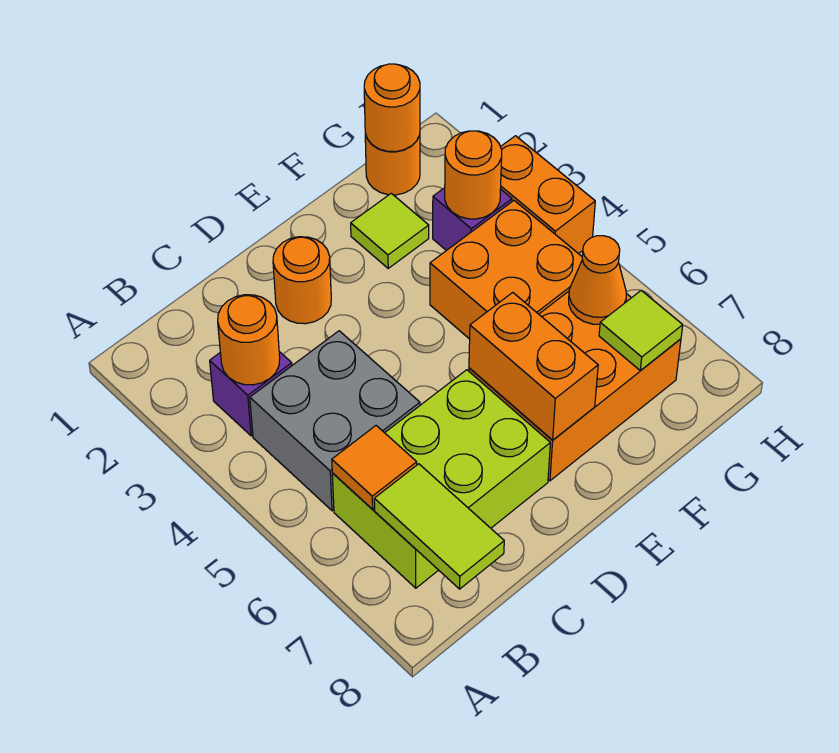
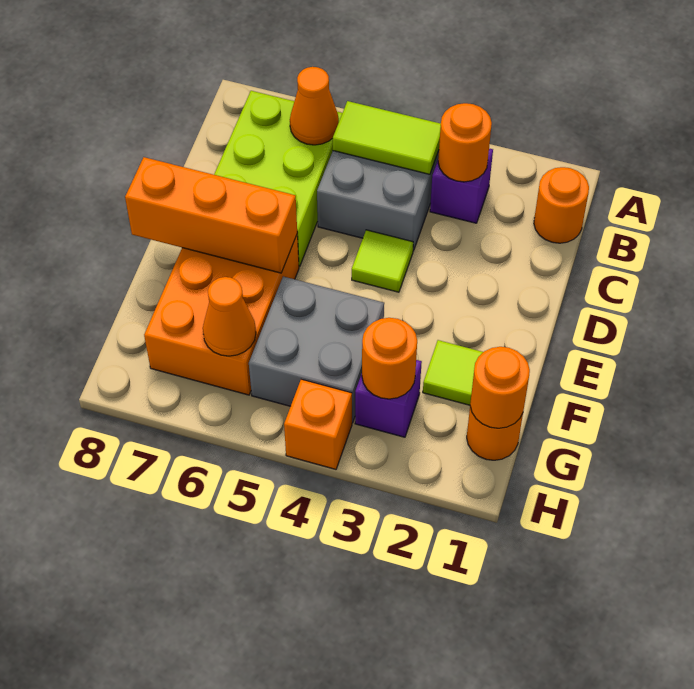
orange tile B6 level 2 -> orange cone B6 level 2
lime tile B7:B8 level 2 -> lime tile B4:B5 level 2
orange round brick D2 level 1 -> orange round brick B1 level 1
orange brick E6:E7 level 2 -> orange brick E6:E8 level 2
orange brick F4:G5 level 1 -> grey brick F4:G5 level 1
lime tile G7 level 2 -> lime tile D4 level 1
orange brick H3:H4 level 1 -> orange brick H4 level 1

